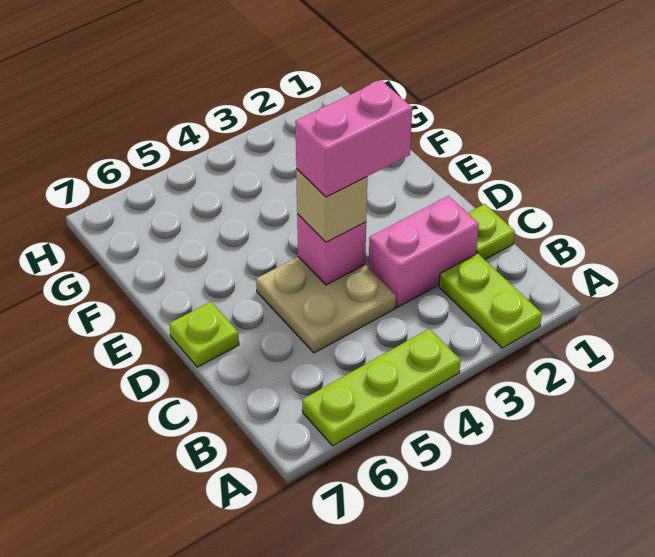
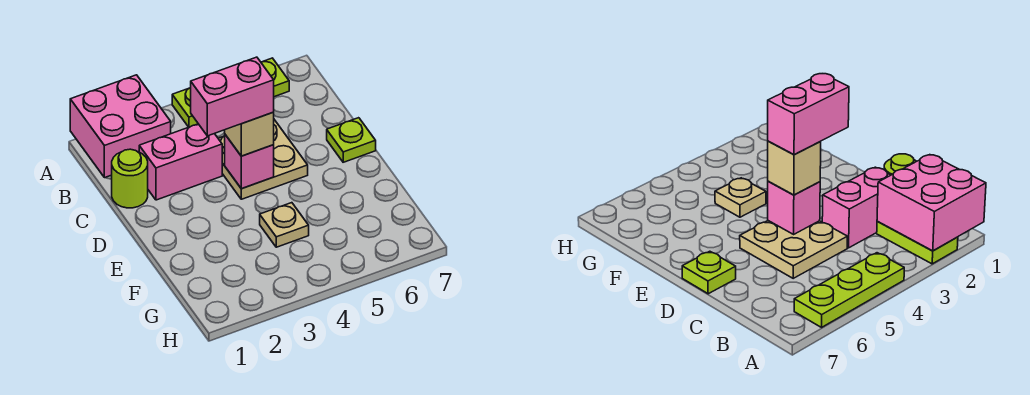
none -> pink brick A1:B2 level 2
lime plate C1 level 1 -> lime round brick C1 level 1
none -> tan plate F4 level 1

